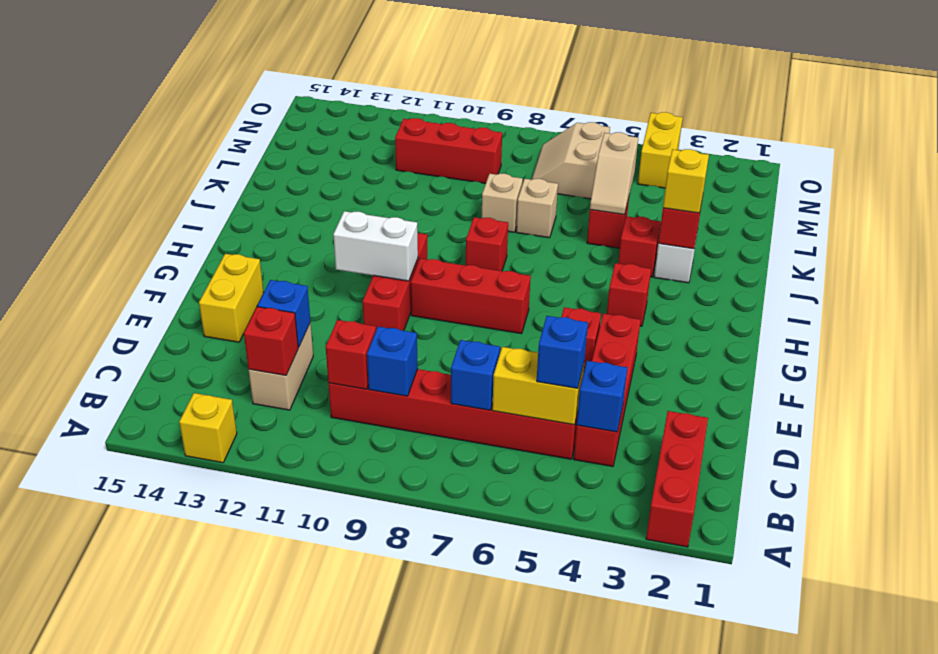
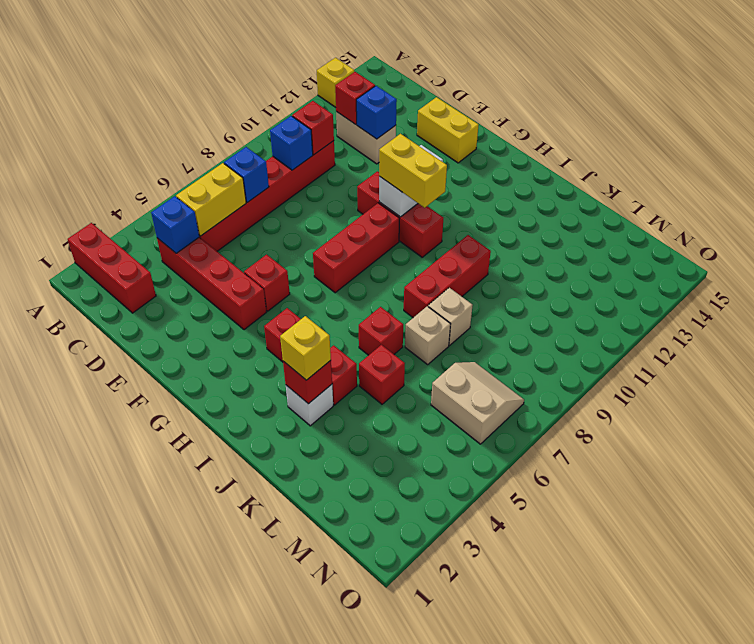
blue brick C5 level 3 -> none
red brick I8 level 1 -> red brick J6 level 1
tan slope K5:L5 level 2 top L -> none
red brick M9:M11 level 1 -> red brick J8:J10 level 1
yellow brick N4:O4 level 1 -> yellow brick G10:H10 level 3

